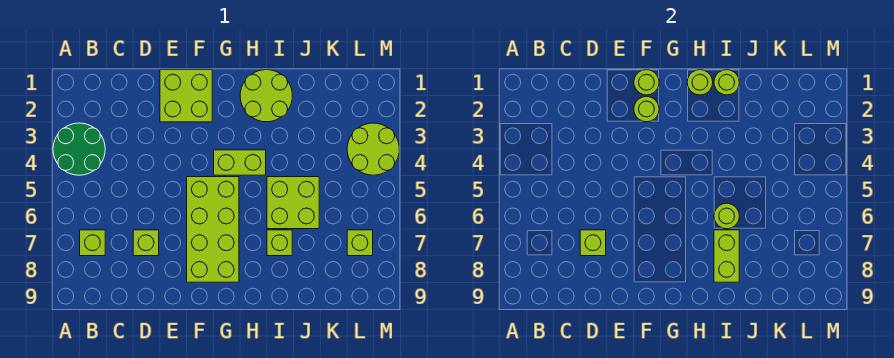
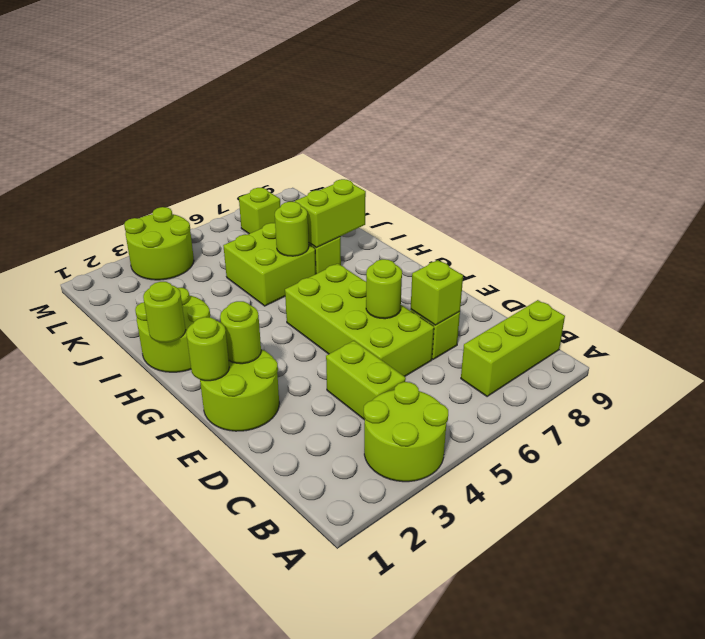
green round brick A3:B4 level 1 -> lime round brick A3:B4 level 1
lime brick B7 level 1 -> lime brick B7:B9 level 1
lime brick E1:F2 level 1 -> lime round brick E1:F2 level 1
lime brick F5:G8 level 1 -> lime brick D5:G6 level 1
lime brick G4:H4 level 1 -> lime brick C4:D4 level 1
lime round brick I1 level 2 -> lime round brick E6 level 2

